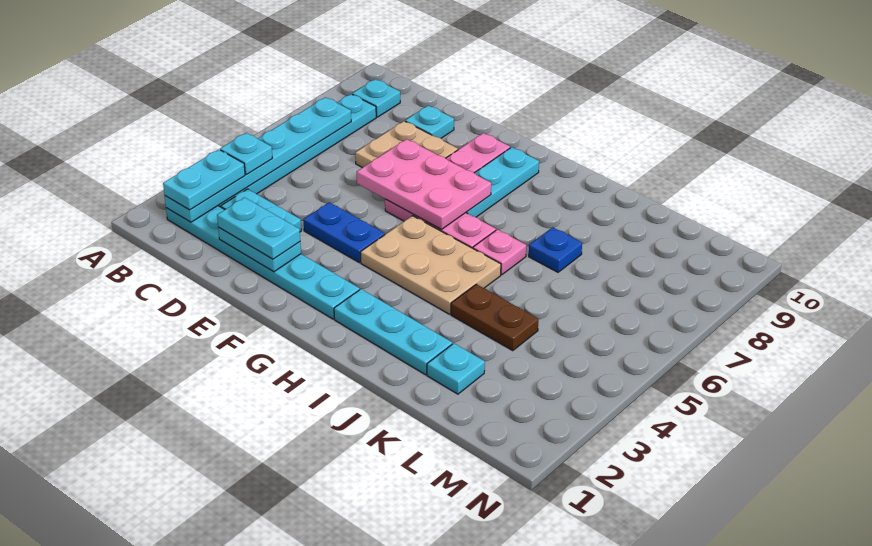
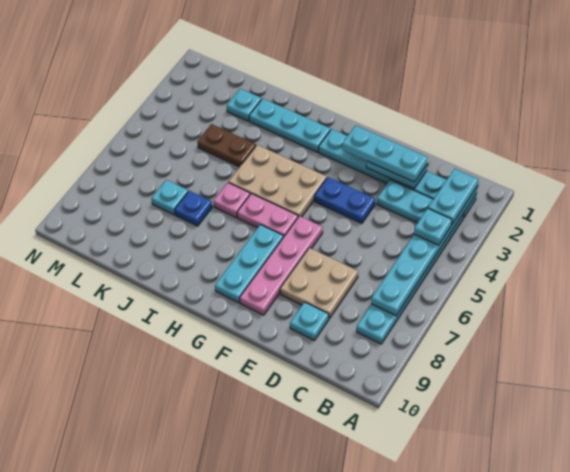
cyan plate B9 level 1 -> cyan plate K7 level 1
cyan plate D2:E2 level 3 -> cyan plate D2:F2 level 3
pink plate E6:G7 level 2 -> none

